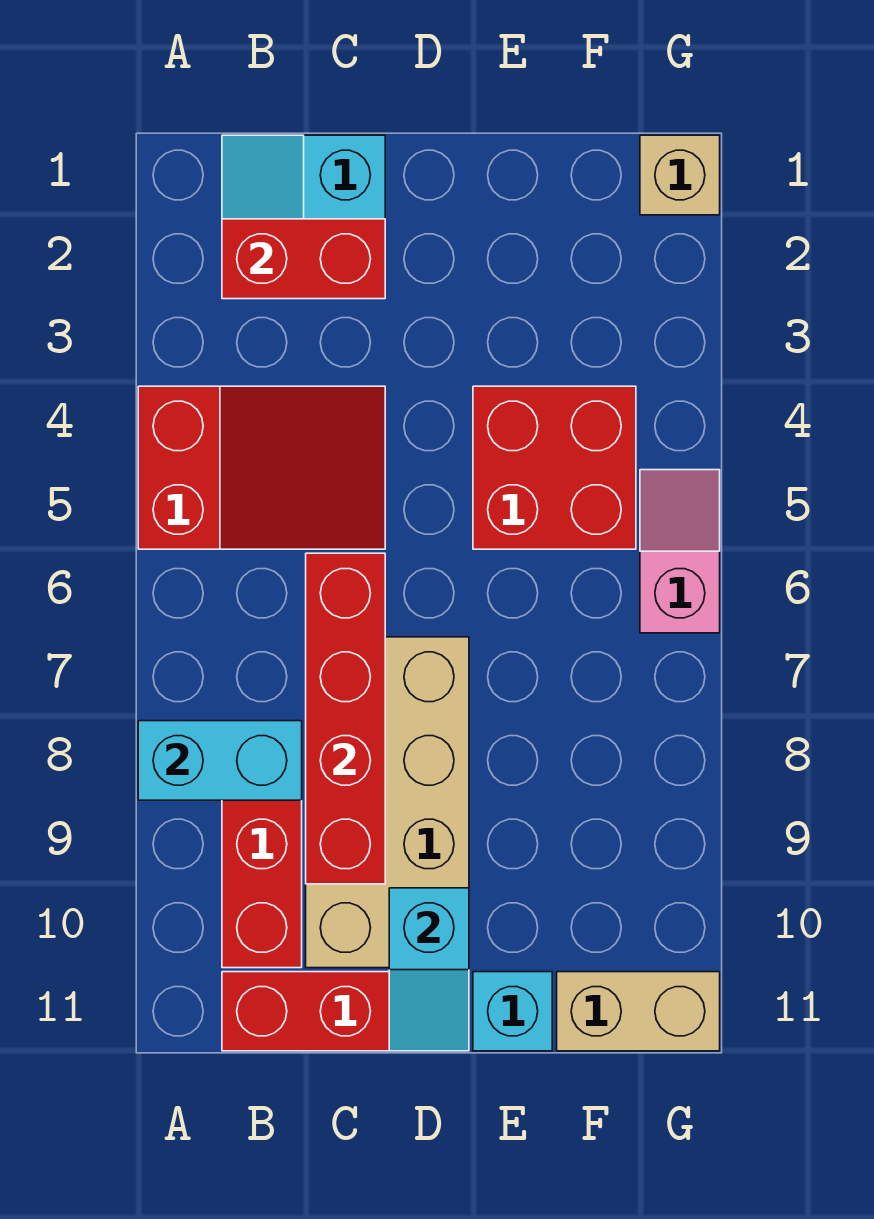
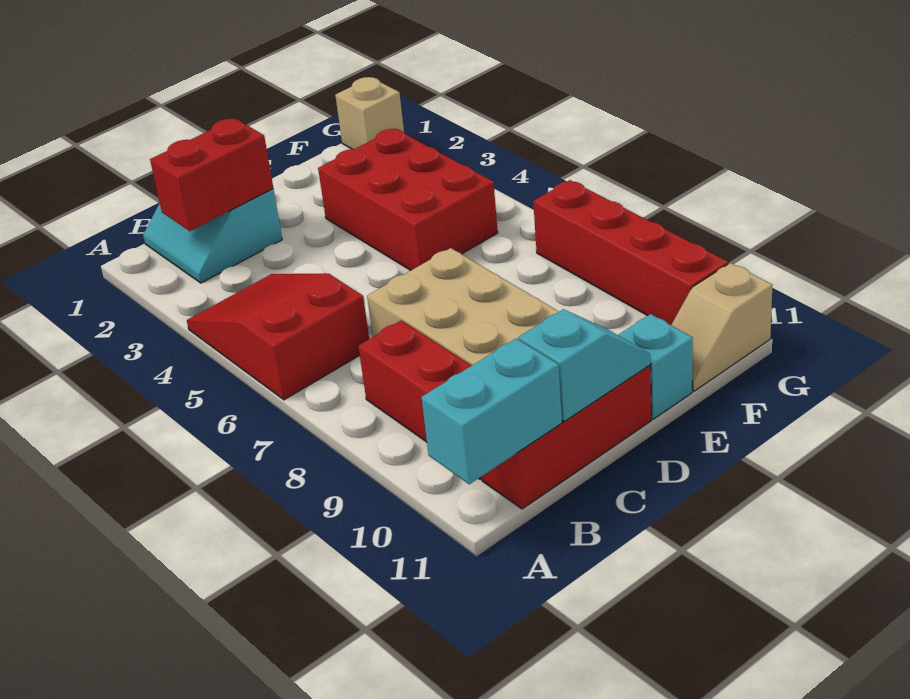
red slope A4:C5 level 1 top A -> red slope A4:B6 level 1 top 6
cyan brick A8:B8 level 2 -> cyan brick A11:B11 level 2
red brick C6:C9 level 2 -> red brick G7:G10 level 1
cyan slope D10:D11 level 2 top 10 -> cyan slope C11:D11 level 2 top C
red brick E4:F5 level 1 -> red brick E3:F5 level 1
tan brick F11:G11 level 1 -> tan slope F11:G11 level 1 top G
pink slope G5:G6 level 1 top 6 -> none

